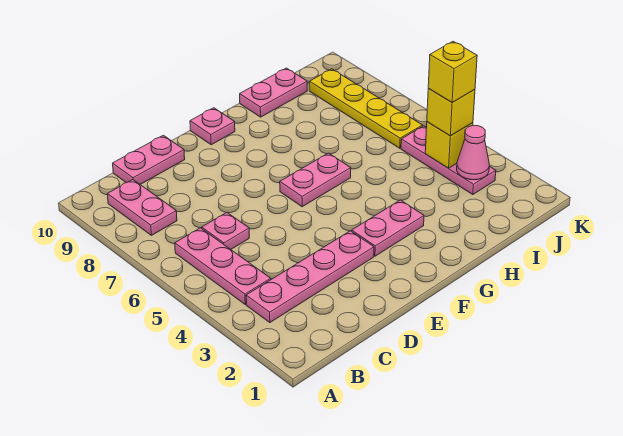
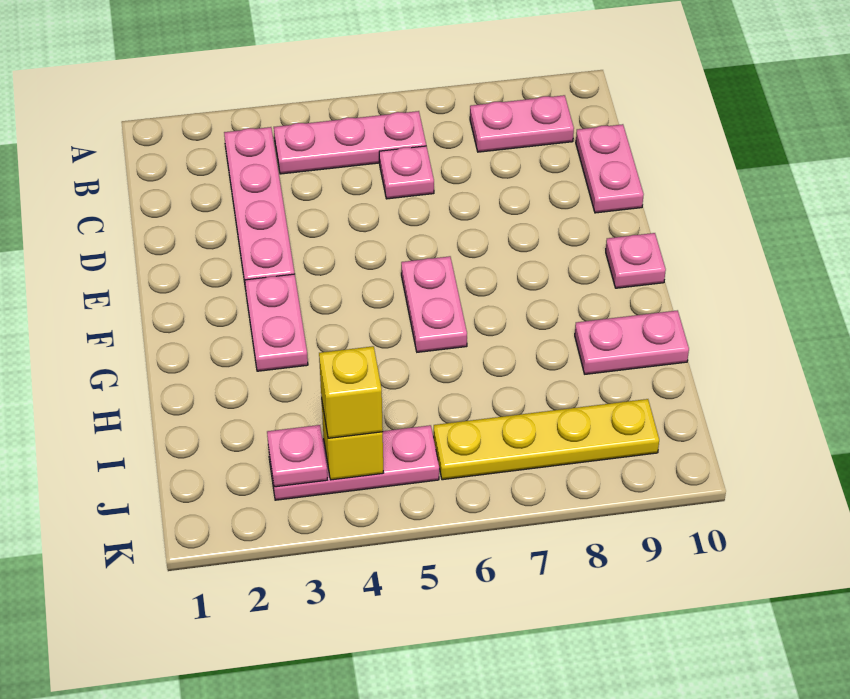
pink plate H10:I10 level 1 -> pink plate H9:H10 level 1
pink cone J3 level 2 -> pink plate J3 level 2
yellow brick J4 level 4 -> none

